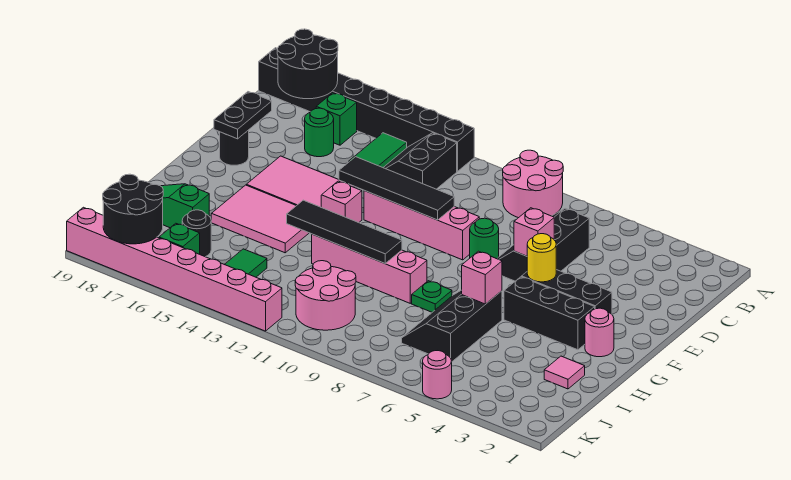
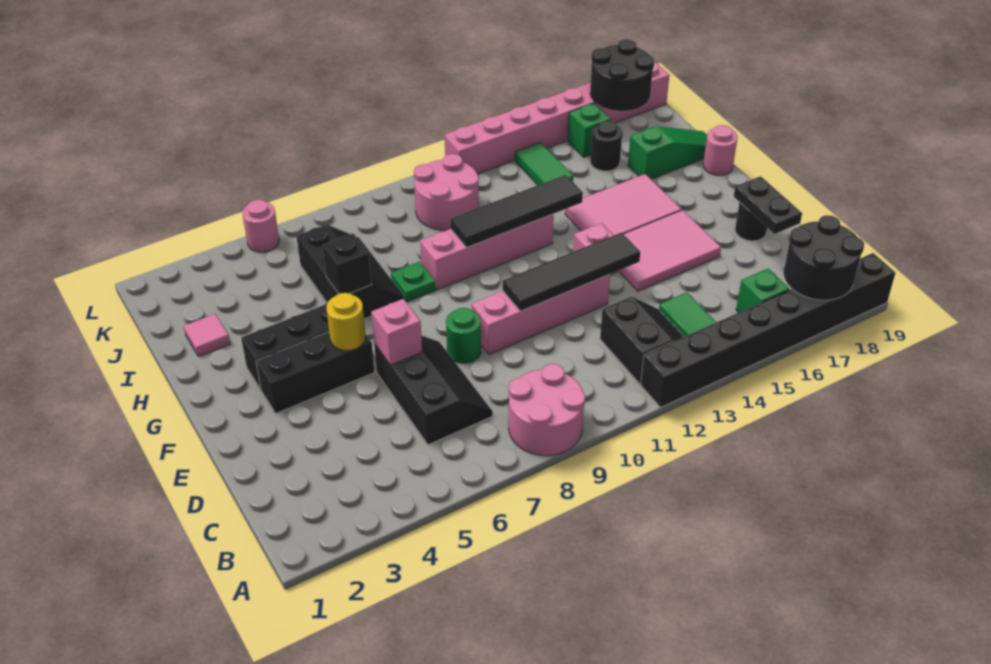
green round brick C16 level 1 -> none
pink round brick G2 level 1 -> pink round brick H19 level 1
pink brick H6 level 2 -> black brick H6 level 2

